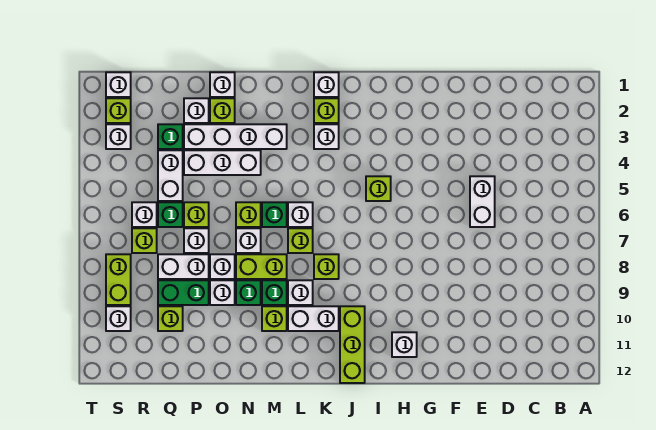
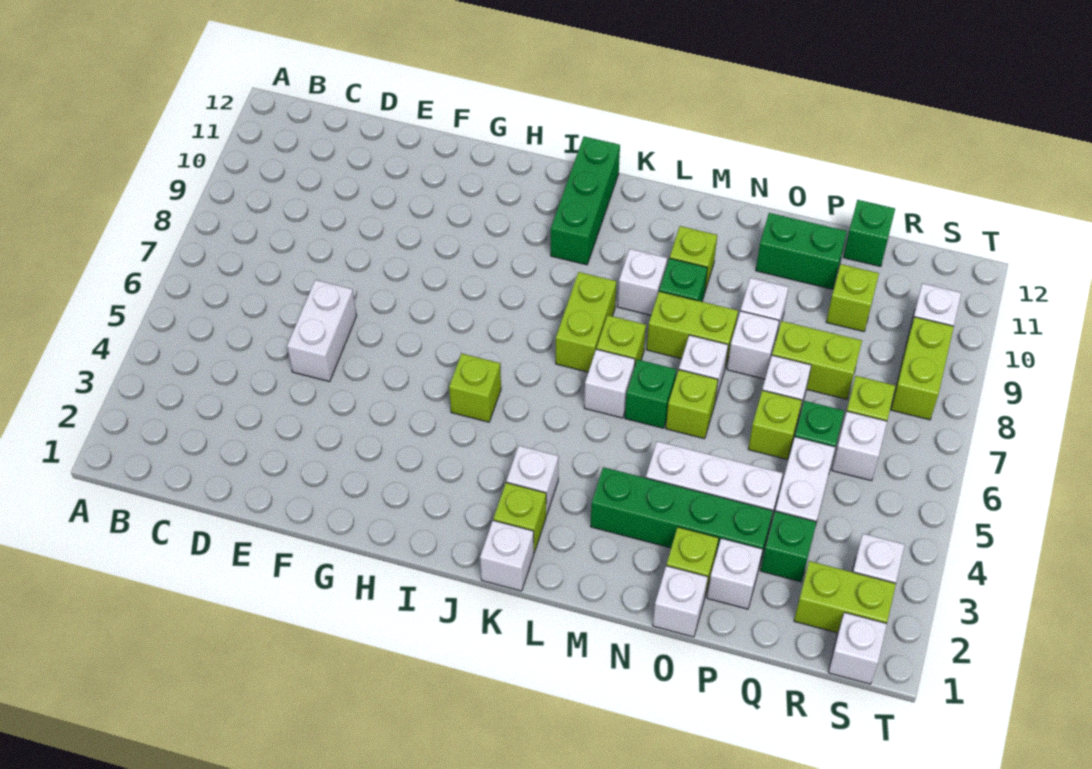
white brick H11 level 1 -> none
lime brick J10:J12 level 1 -> green brick J10:J12 level 1
lime brick K8 level 1 -> lime brick K7:K8 level 1
white brick K10:L10 level 1 -> none
white brick M3:P3 level 1 -> green brick M3:P3 level 1
green brick N9 level 1 -> green brick Q12 level 1
white brick P8:Q8 level 1 -> lime brick P8:Q8 level 1
green brick P9:Q9 level 1 -> green brick O11:P11 level 1
lime brick S2 level 1 -> lime brick R2:S2 level 1

